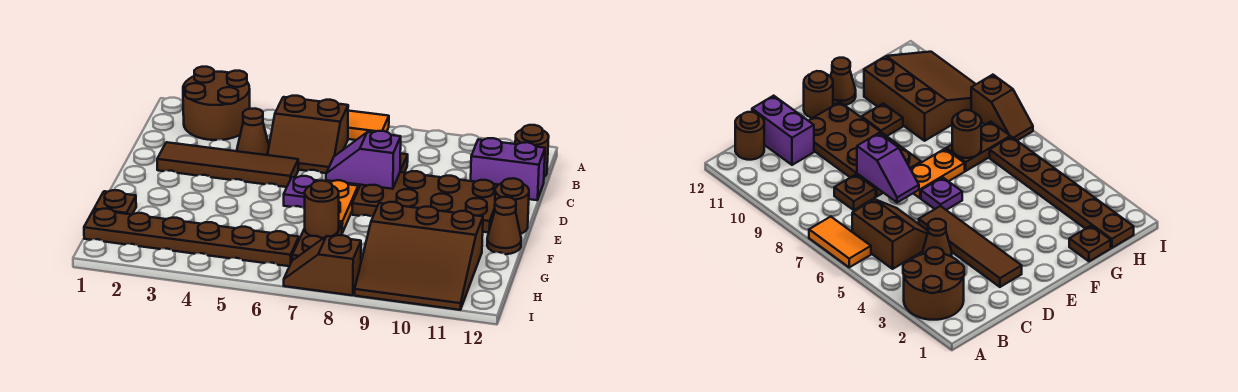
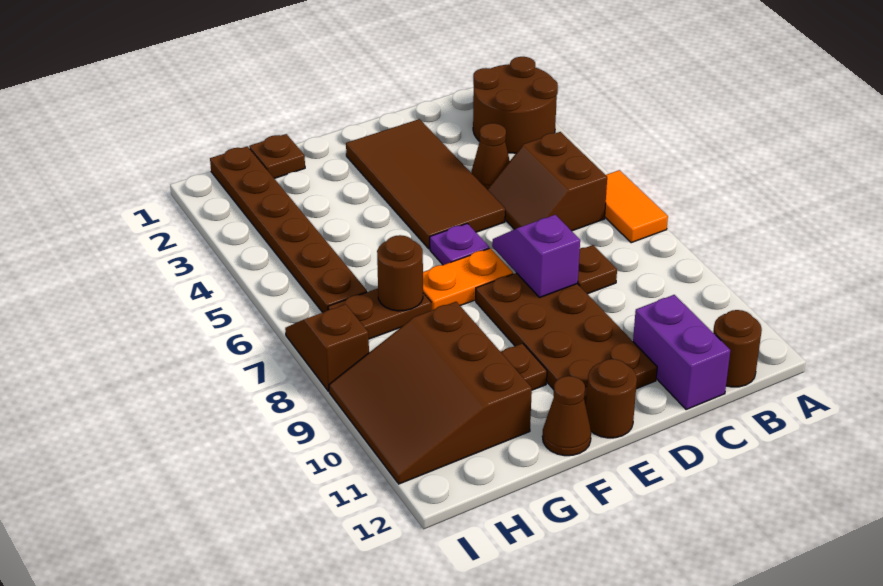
brown tile D2:D5 level 1 -> brown tile D2:E5 level 1

